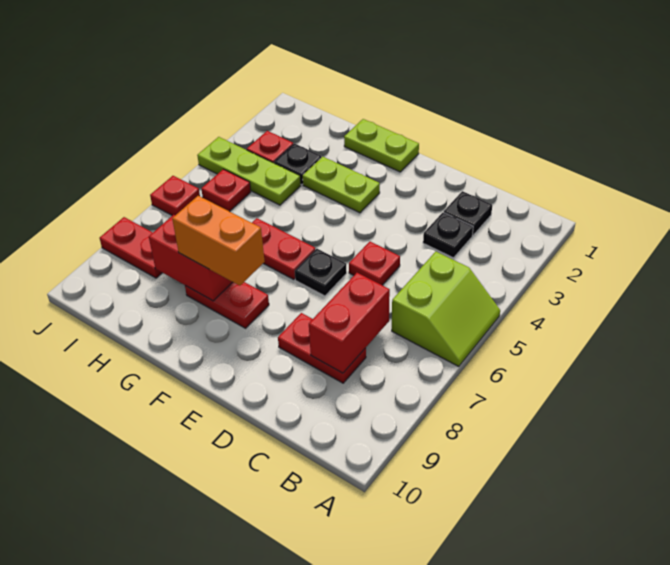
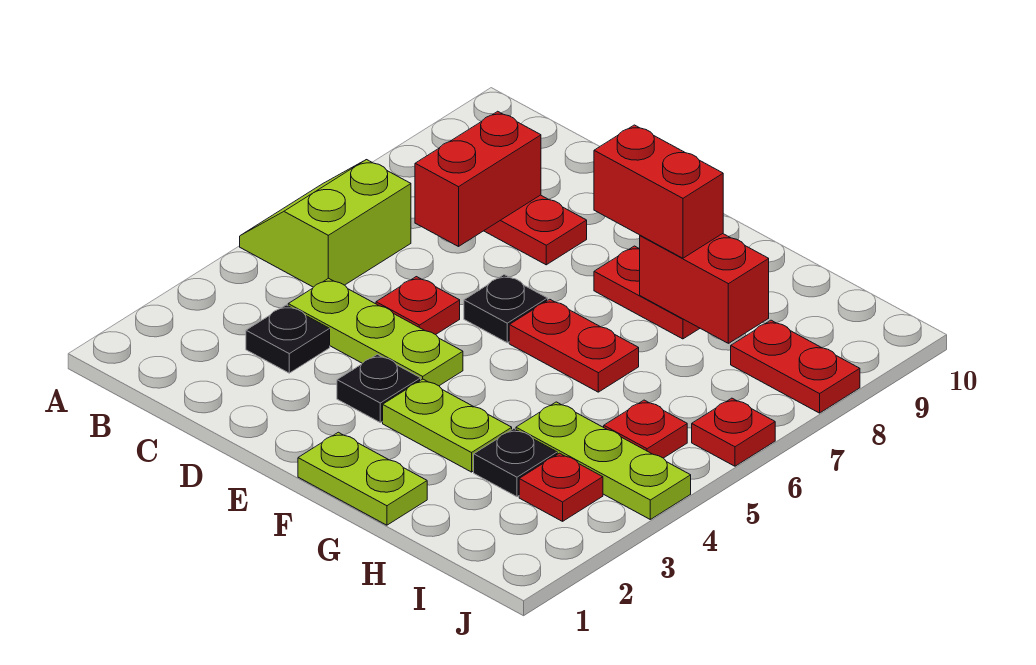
black plate C2 level 1 -> black plate E3 level 1
none -> lime plate C4:E4 level 1
orange brick F8:G8 level 3 -> red brick F8:G8 level 3

